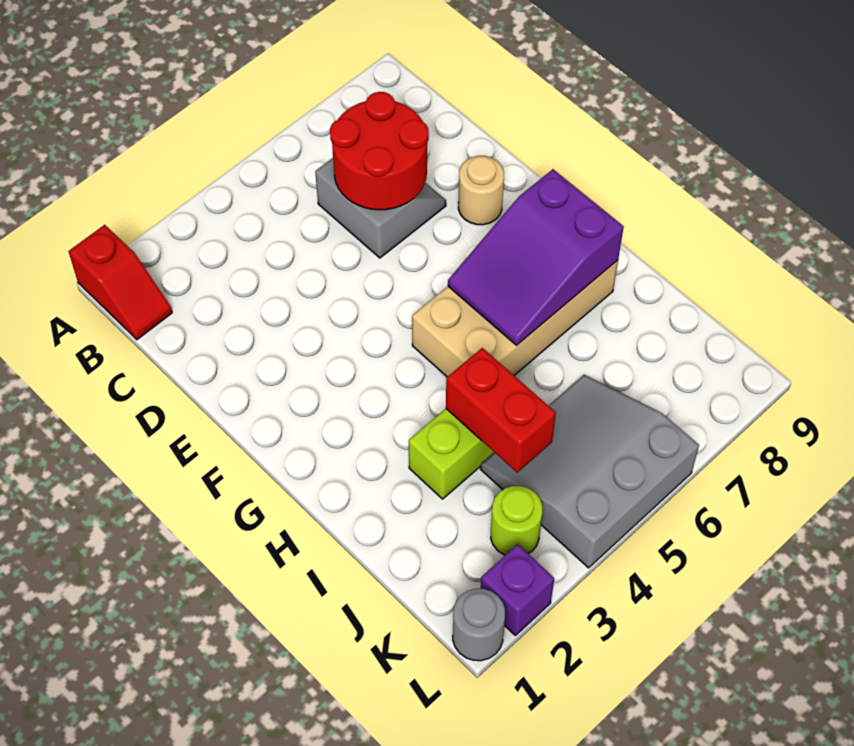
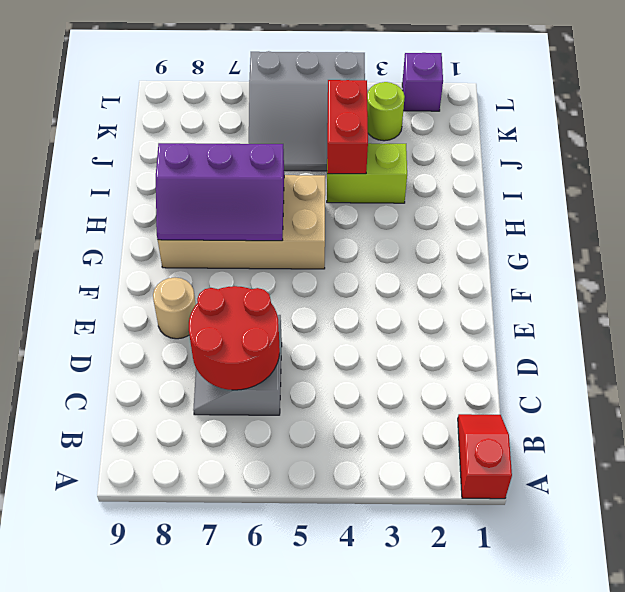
purple slope G6:H8 level 2 top 8 -> purple slope G6:H8 level 2 top H
grey round brick L1 level 1 -> none

